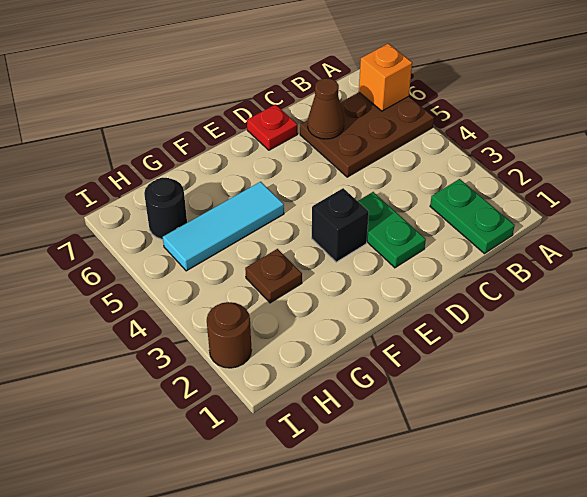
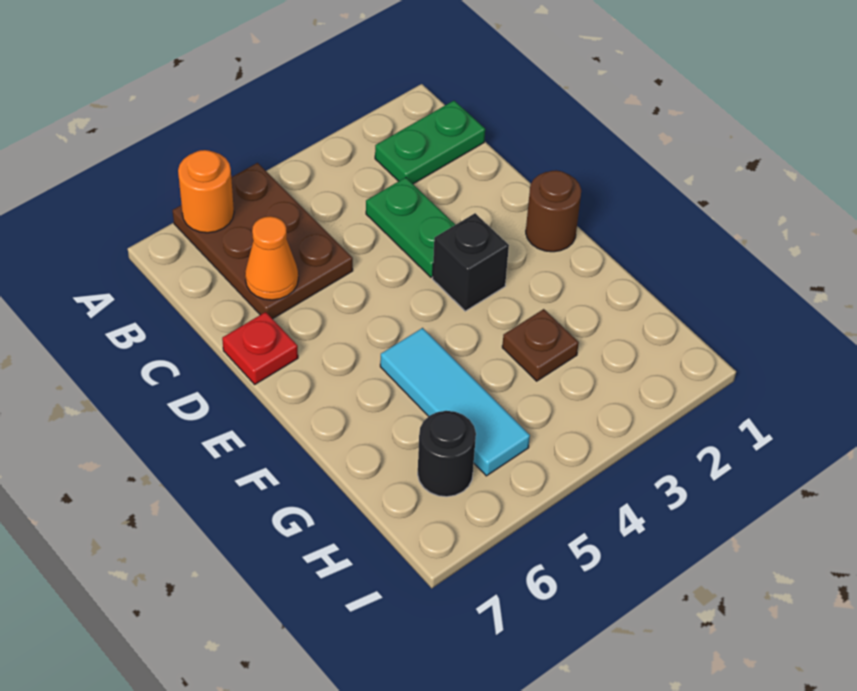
orange brick A6 level 2 -> orange round brick A6 level 2
brown cone C6 level 2 -> orange cone C6 level 2
green plate D2:D3 level 1 -> green plate C3:D3 level 1
brown round brick I2 level 1 -> brown round brick E1 level 1

